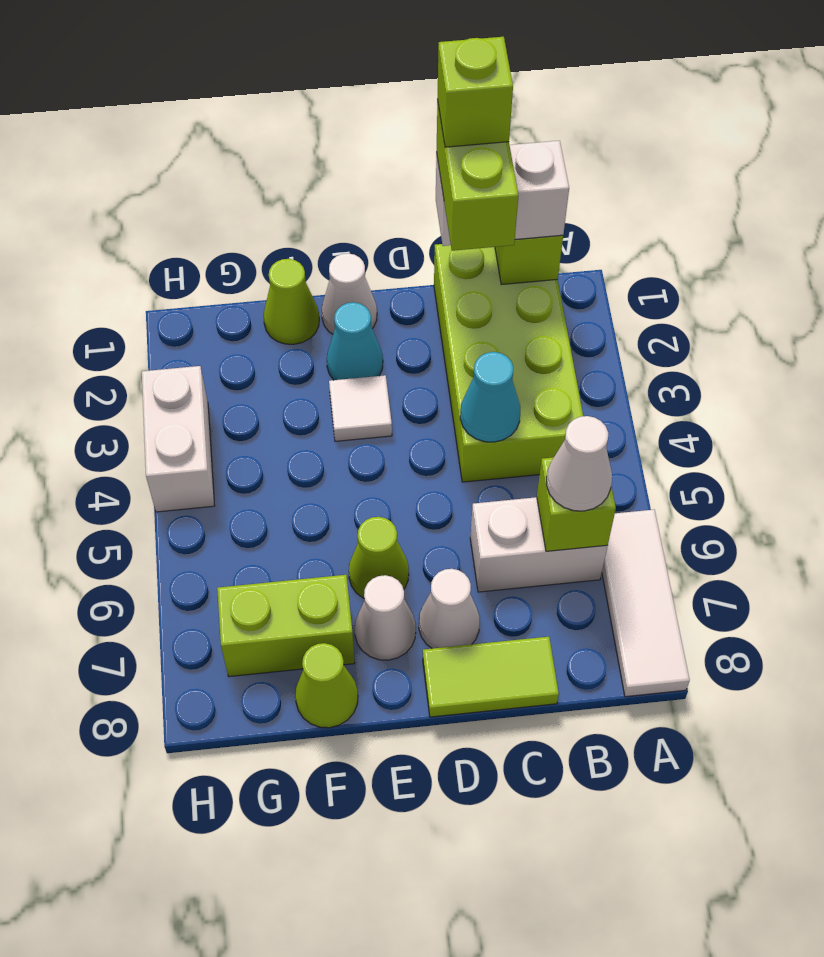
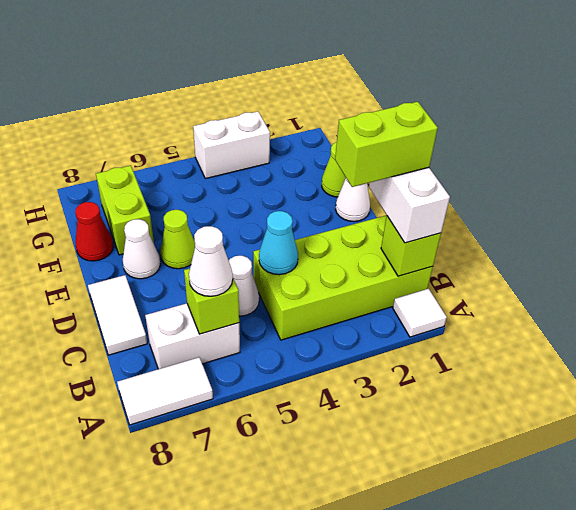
white tile A6:A8 level 1 -> white tile A7:A8 level 1
white brick B6:C6 level 1 -> white brick B6:B7 level 1
lime brick C1 level 5 -> none
lime tile C8:D8 level 1 -> white tile C8:D8 level 1
white cone D7 level 1 -> white cone C5 level 1
cyan cone E2 level 1 -> none
white tile E3 level 1 -> white tile A1 level 1
lime cone F8 level 1 -> red cone F8 level 1

